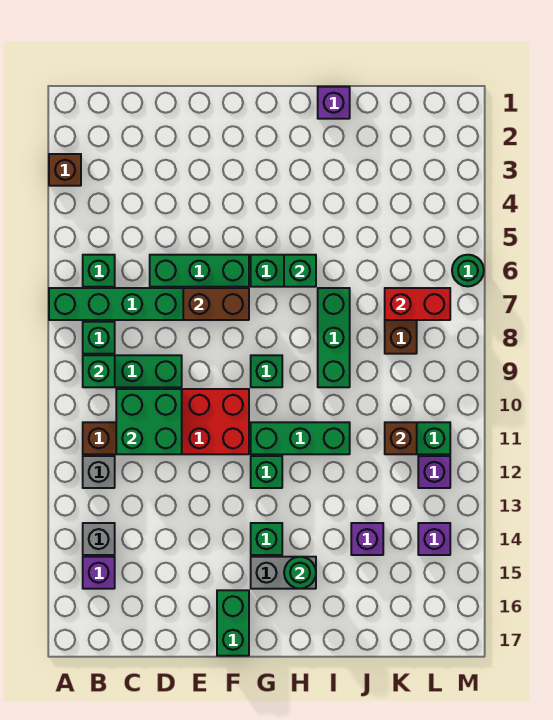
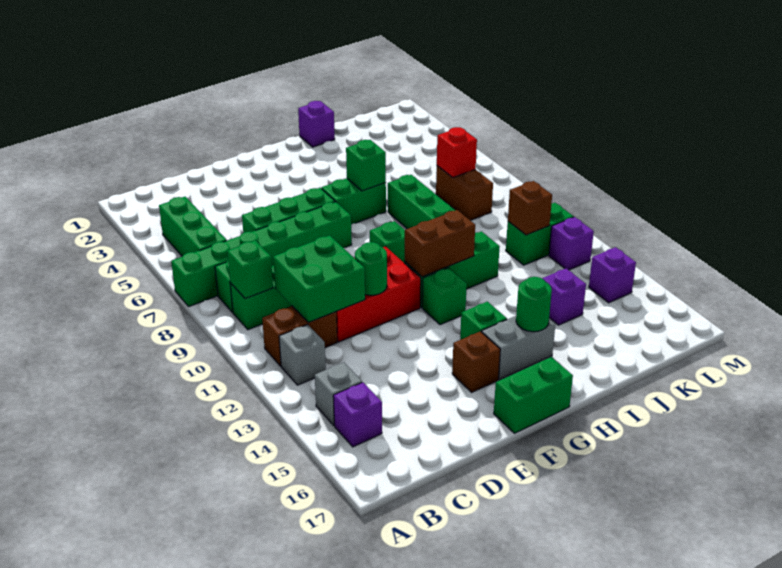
brown brick A3 level 1 -> brown brick F15 level 1
green brick B6 level 1 -> green brick B4:B6 level 1
brown brick E7:F7 level 2 -> brown brick G11:H11 level 2
green brick F16:F17 level 1 -> green brick F17:G17 level 1
red brick K7:L7 level 2 -> red brick K7 level 2
green round brick M6 level 1 -> green round brick E11 level 2

